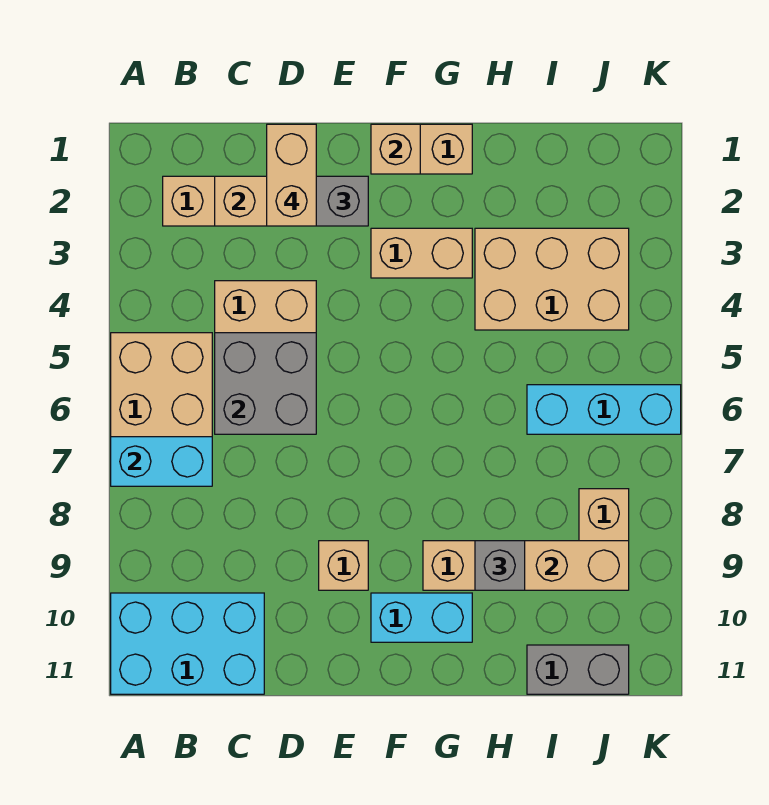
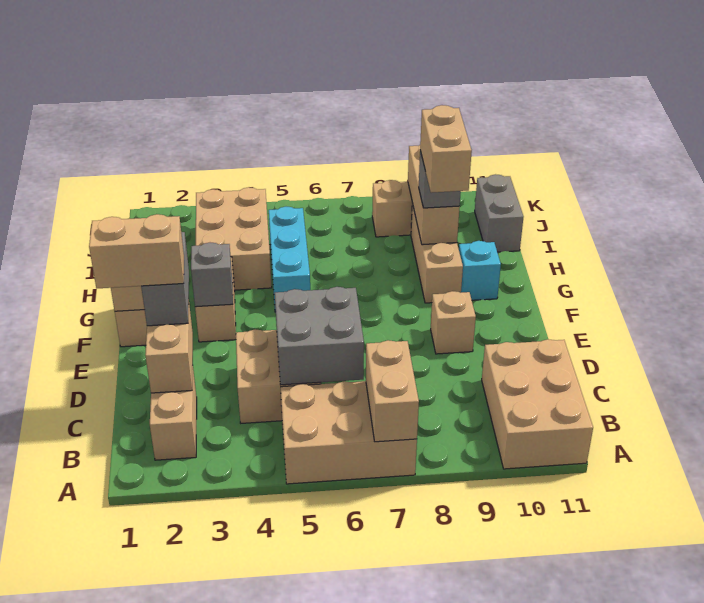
cyan brick A7:B7 level 2 -> tan brick A7:B7 level 2
cyan brick A10:C11 level 1 -> tan brick A10:C11 level 1
none -> grey brick F3 level 2
cyan brick F10:G10 level 1 -> cyan brick G10 level 1
none -> tan brick G9:H9 level 4
cyan brick I6:K6 level 1 -> cyan brick G5:I5 level 1

